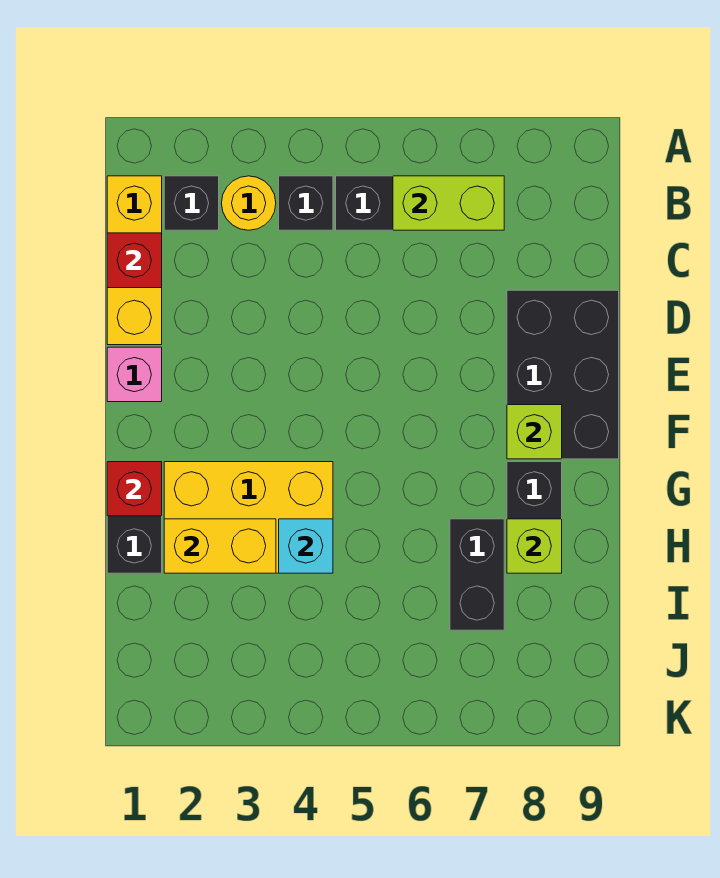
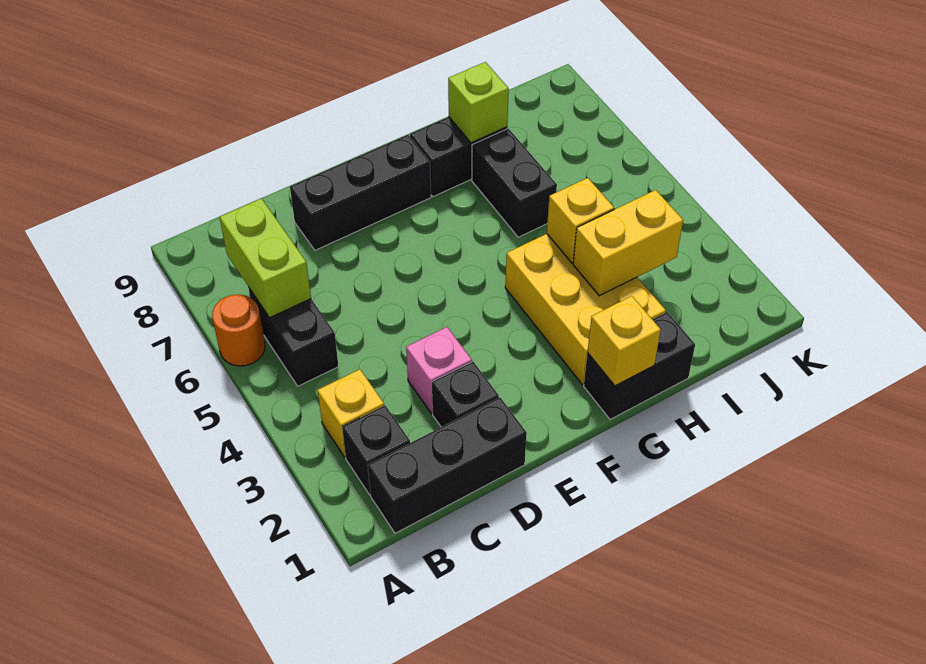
none -> orange round brick A6 level 1
yellow brick B1:D1 level 1 -> black brick B1:D1 level 1
yellow round brick B3 level 1 -> yellow brick B3 level 1
black brick B4 level 1 -> black brick D2 level 1
red brick C1 level 2 -> none
black brick D8:F9 level 1 -> black brick D8:F8 level 1
pink brick E1 level 1 -> pink brick D3 level 1
lime brick F8 level 2 -> none
red brick G1 level 2 -> yellow brick G1 level 2
yellow brick H2:H3 level 2 -> yellow brick H3:I3 level 2
cyan brick H4 level 2 -> yellow brick H4 level 2
black brick H7:I7 level 1 -> black brick H6:H7 level 1

